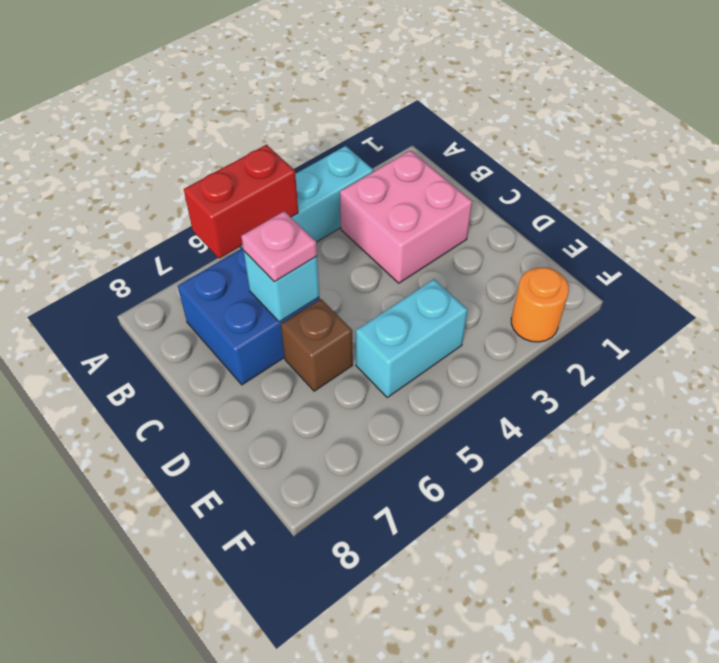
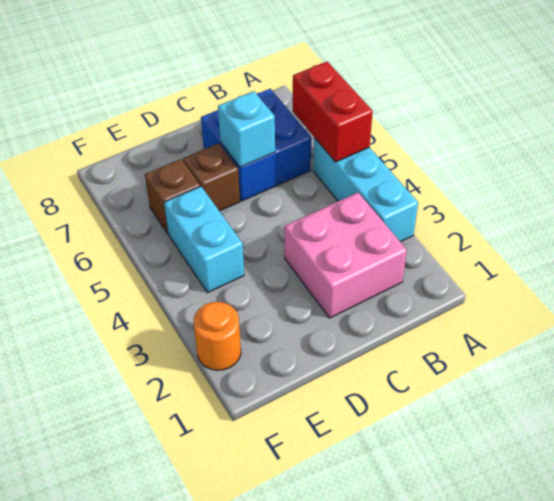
pink plate C6 level 3 -> none
none -> brown brick E6 level 1

